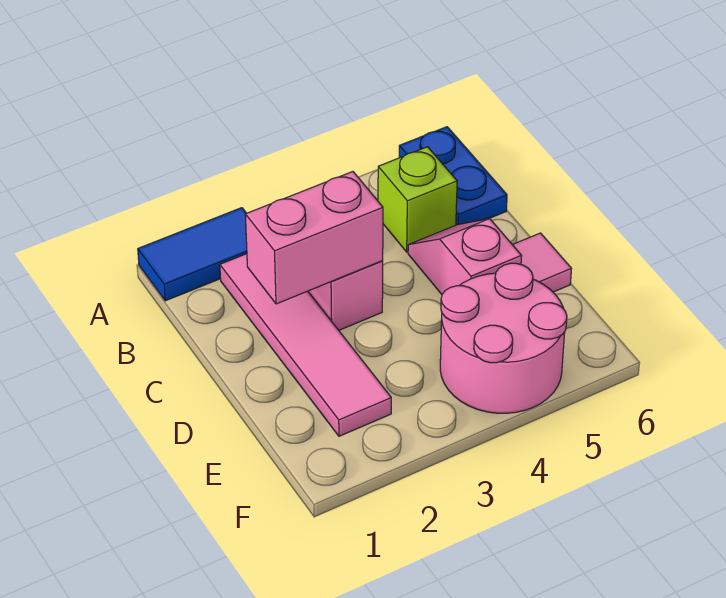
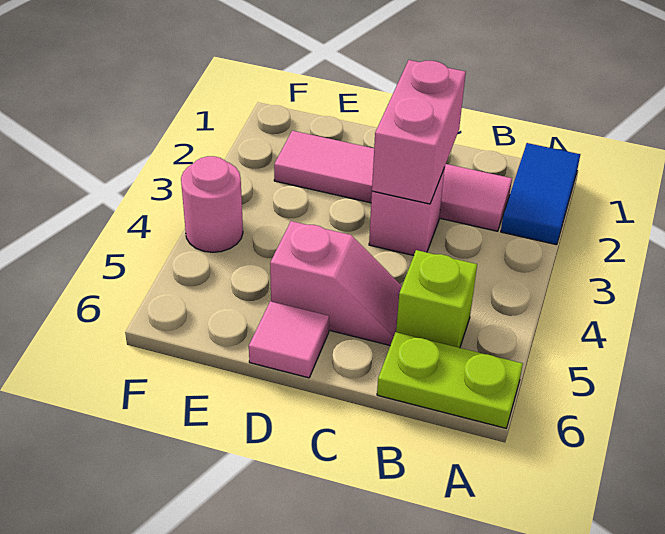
blue plate A6:B6 level 1 -> lime plate A6:B6 level 1
pink round brick E4:F5 level 1 -> pink round brick F4 level 1

